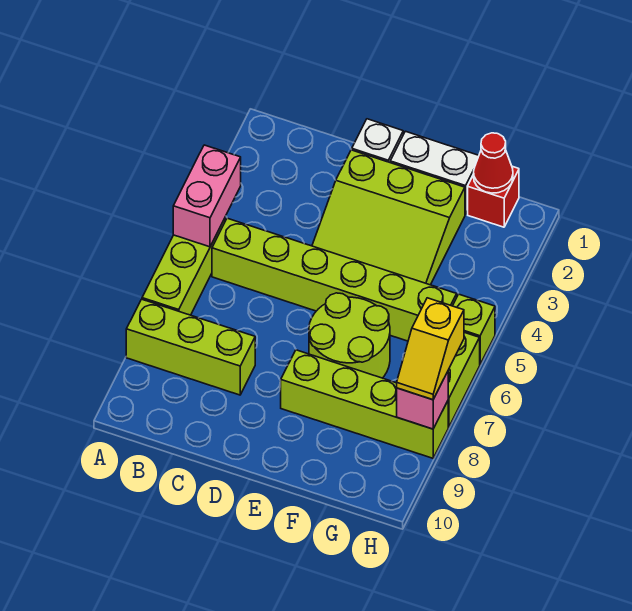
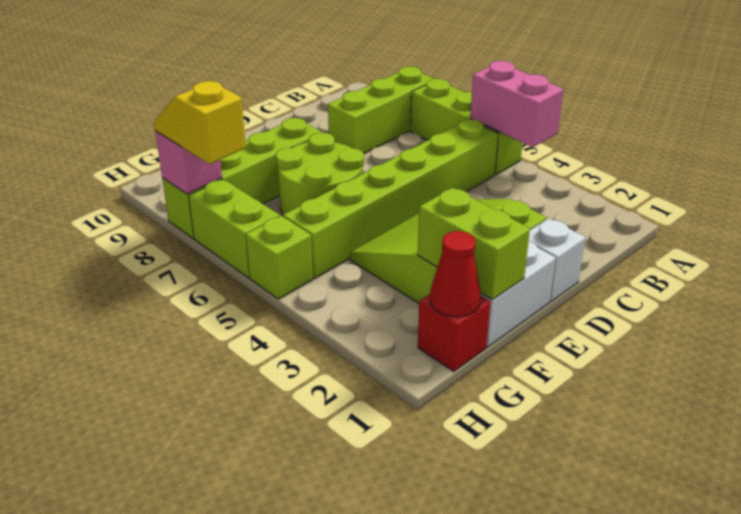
none -> lime brick F1:F2 level 2

